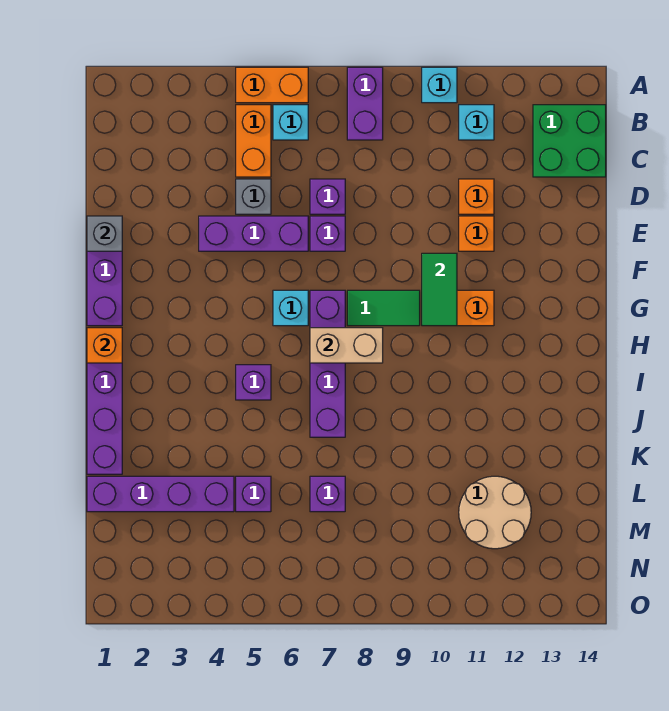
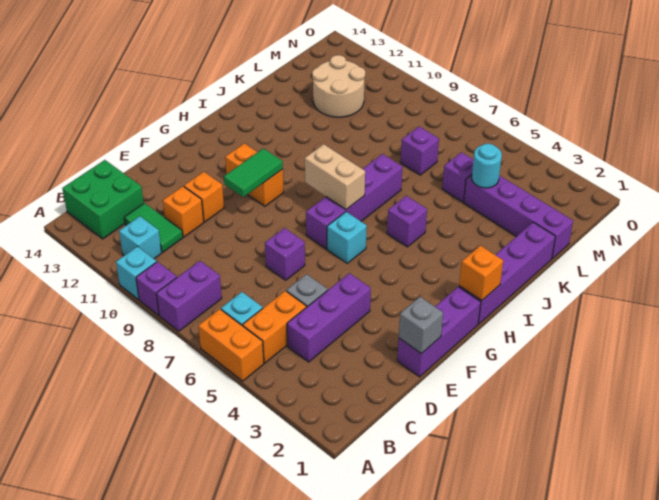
purple brick D7 level 1 -> purple brick A9 level 1
purple brick E4:E6 level 1 -> purple brick C4:E4 level 1
green tile G8:G9 level 1 -> green tile C11:C12 level 1
none -> cyan round brick L4 level 2

